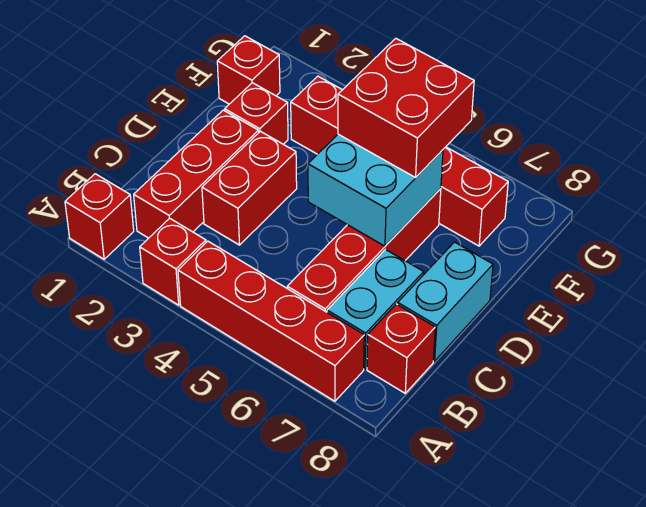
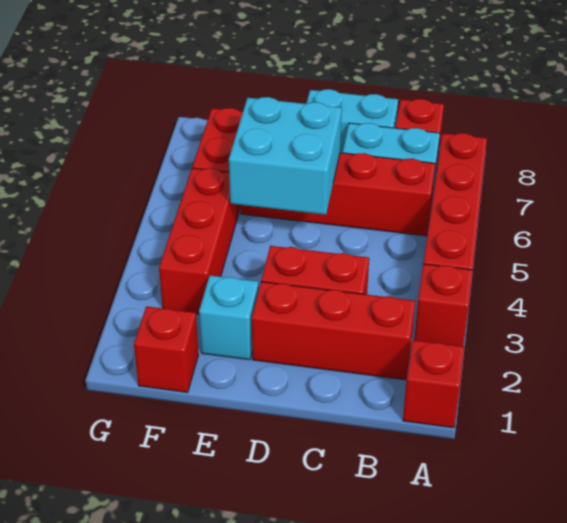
red brick E2 level 1 -> cyan brick E2 level 1
red brick E5:F6 level 3 -> none

